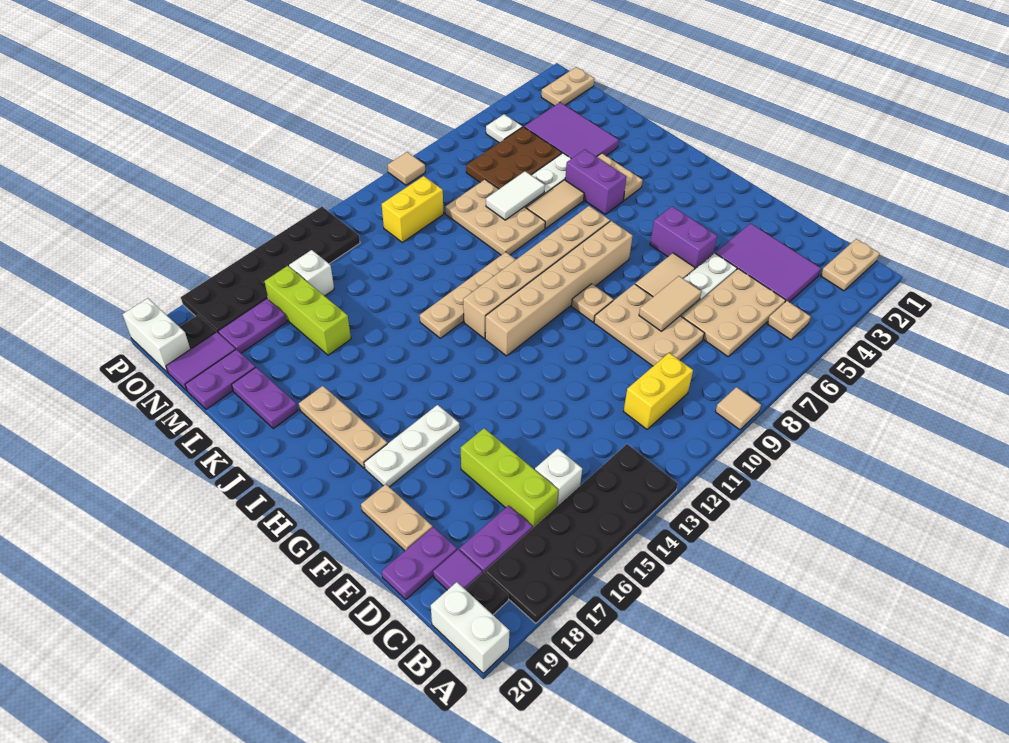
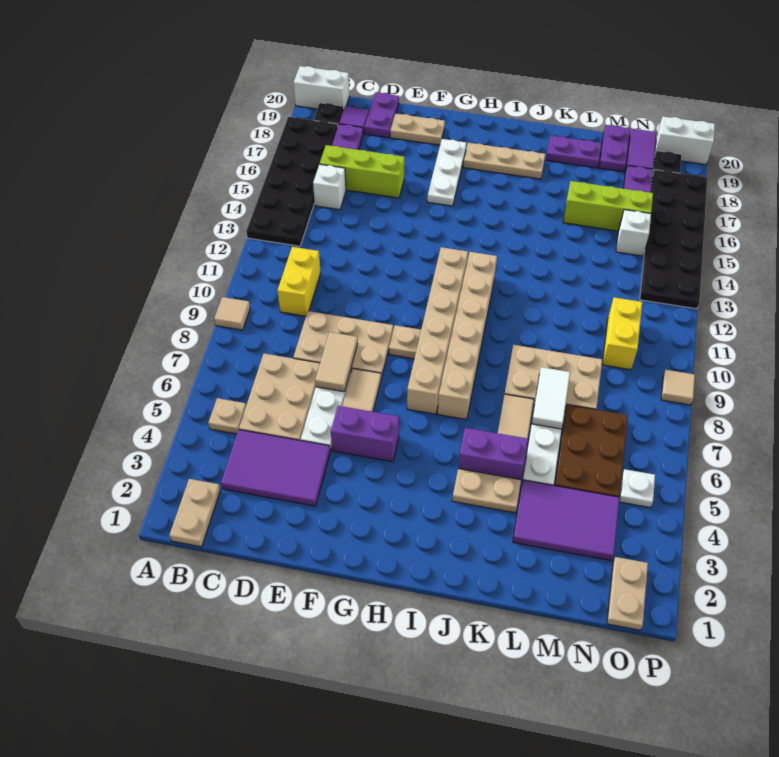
tan plate J10:J13 level 1 -> none

